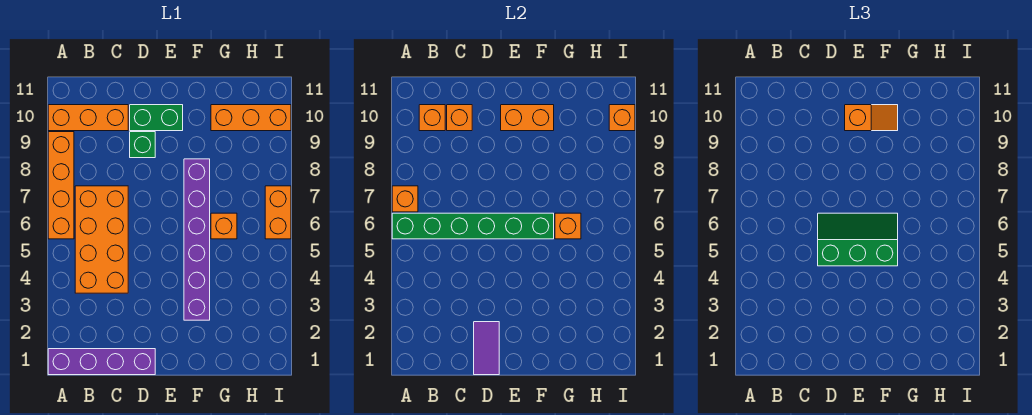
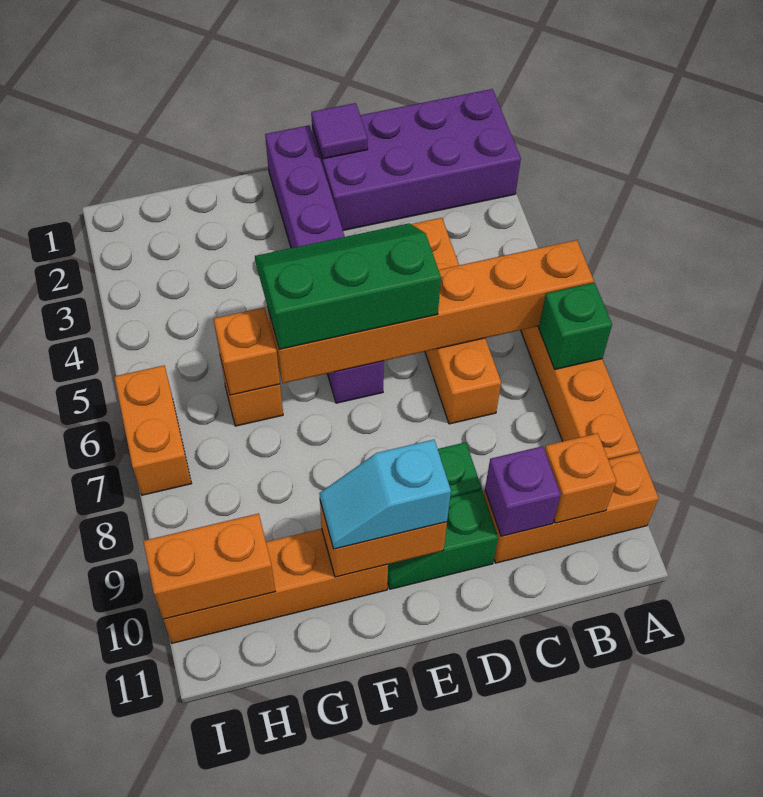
purple brick A1:D1 level 1 -> purple brick A1:D2 level 1
green brick A6:F6 level 2 -> orange brick A6:F6 level 2
orange brick A7 level 2 -> green brick A7 level 2
orange brick B4:C7 level 1 -> orange brick C4:C7 level 1
orange brick C10 level 2 -> purple brick C10 level 2
purple tile D1:D2 level 2 -> purple tile D1 level 2
green slope D5:F6 level 3 top 5 -> green slope D5:F6 level 3 top 6
green brick D10:E10 level 1 -> green slope D10:E10 level 1 top D
orange slope E10:F10 level 3 top E -> cyan slope E10:F10 level 3 top E
purple brick F3:F8 level 1 -> purple brick E1:E6 level 1
orange brick G10:I10 level 1 -> orange brick F10:I10 level 1
orange brick I10 level 2 -> orange brick H10:I10 level 2

